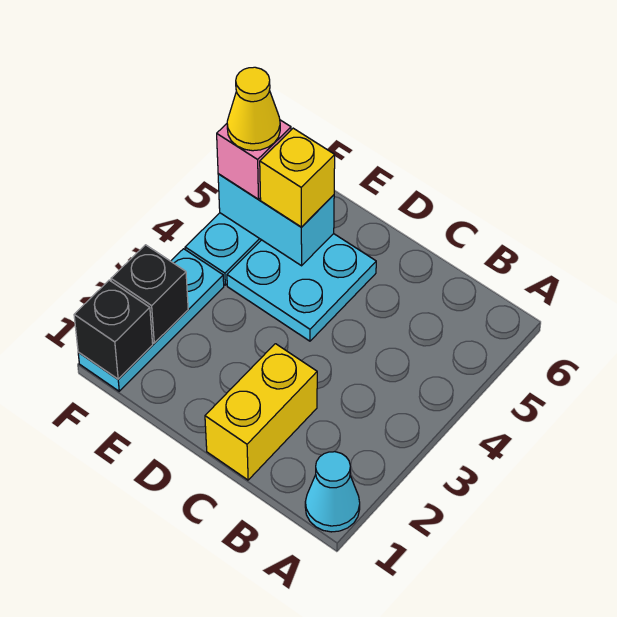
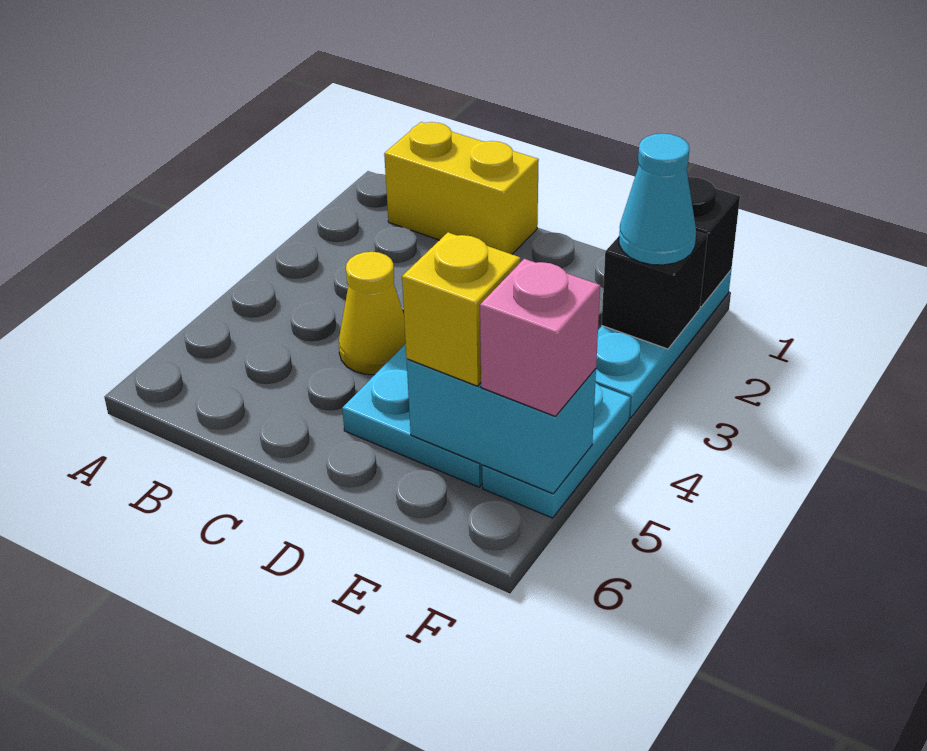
cyan cone A1 level 1 -> cyan cone F2 level 3
yellow brick C1:C2 level 1 -> yellow brick B1:C1 level 1
yellow cone F5 level 4 -> yellow cone C4 level 1

